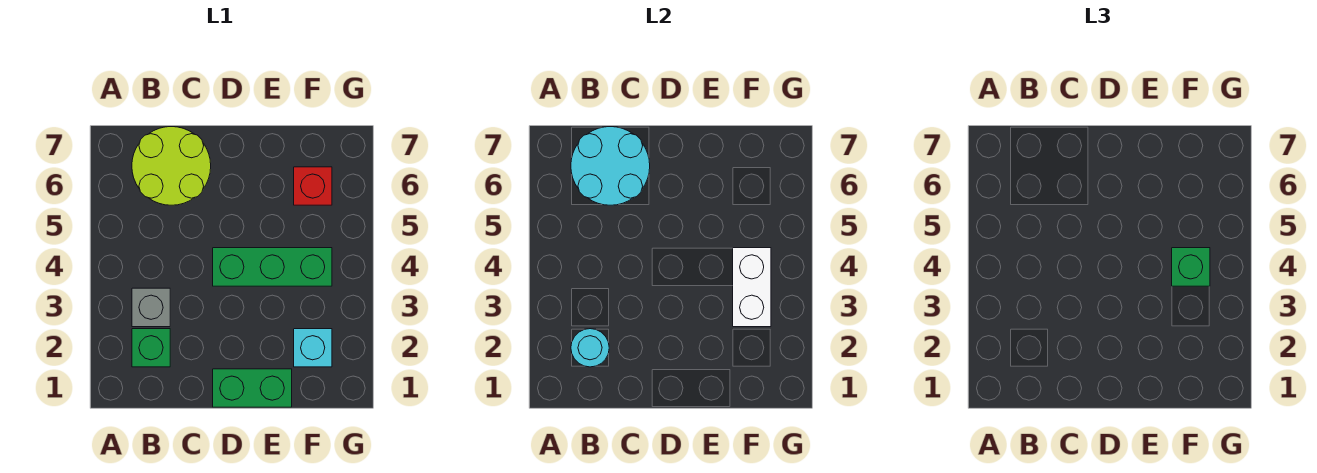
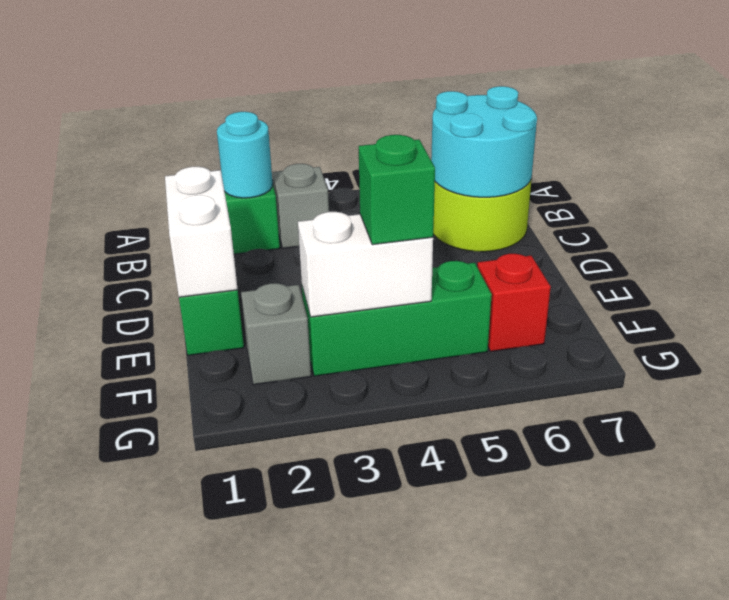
none -> white brick D1:E1 level 2
green brick D4:F4 level 1 -> green brick F3:F5 level 1
cyan brick F2 level 1 -> grey brick F2 level 1

